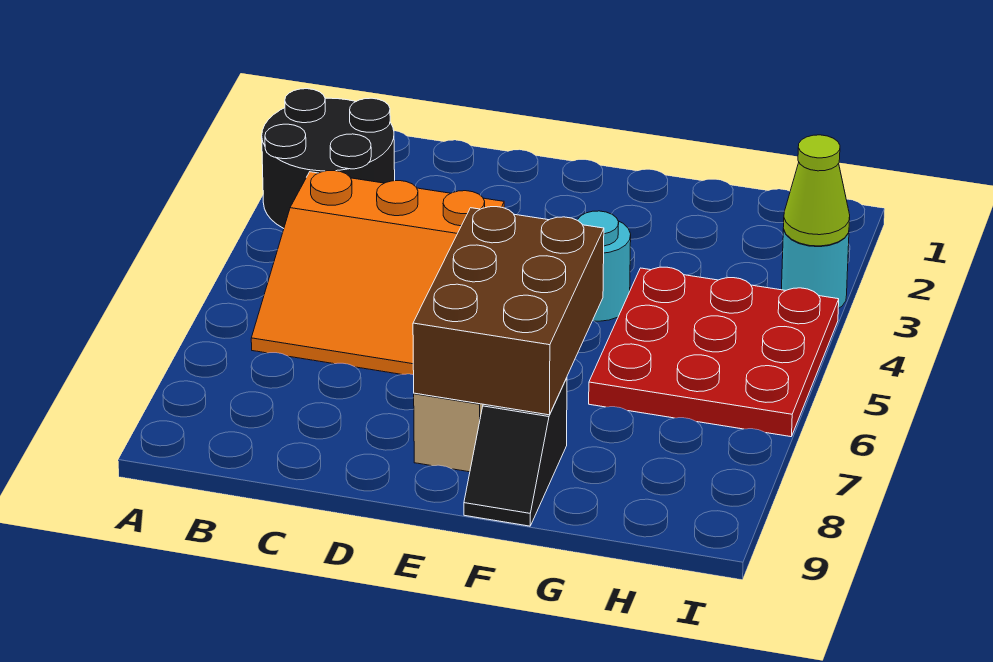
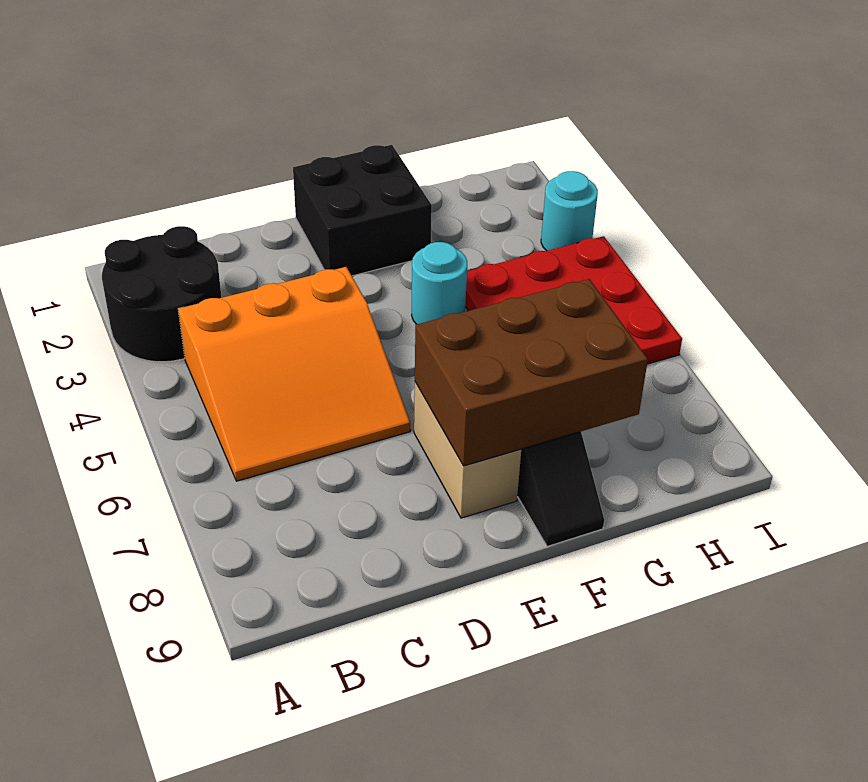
none -> black brick E1:F2 level 1
brown brick E6:F8 level 2 -> brown brick E7:G8 level 2
lime cone I3 level 2 -> none

